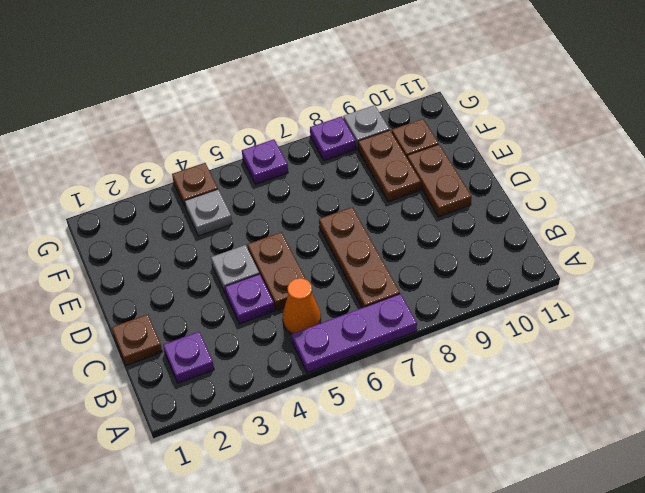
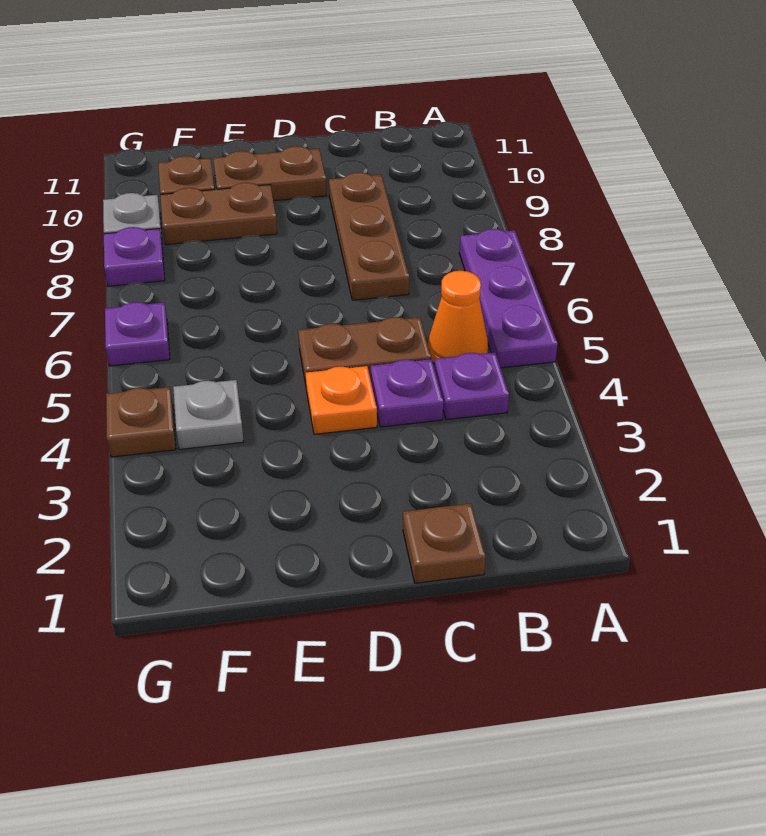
purple plate B2 level 1 -> purple plate B4 level 1
brown plate B7:D7 level 1 -> brown plate C7:C9 level 1
grey plate D4 level 1 -> orange plate D4 level 1

